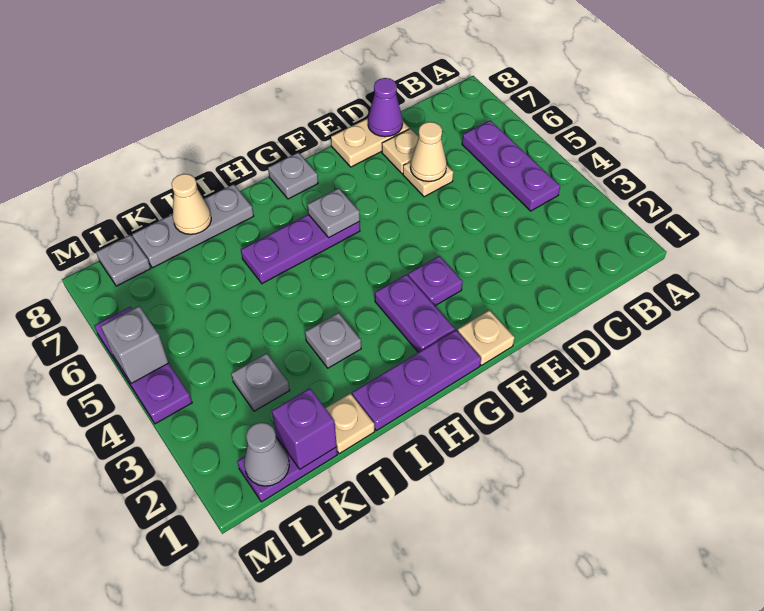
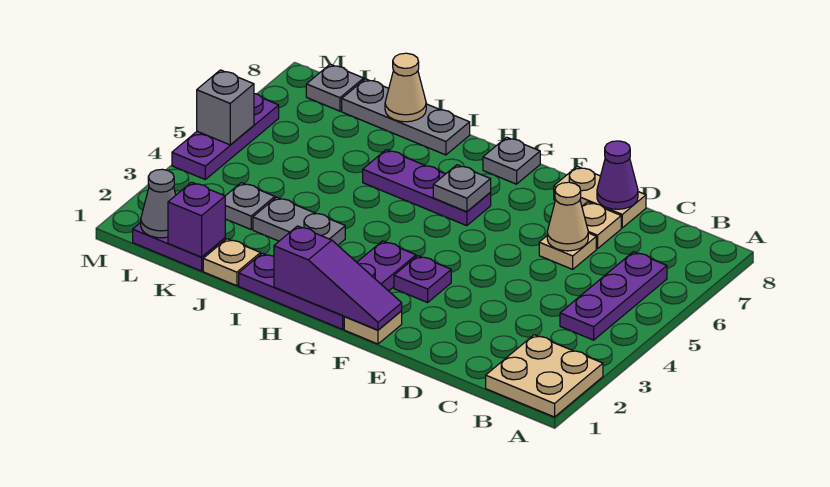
none -> tan plate A1:B2 level 1
none -> purple slope F1:H1 level 2 top H
grey plate I3 level 1 -> grey plate I3:J3 level 1

